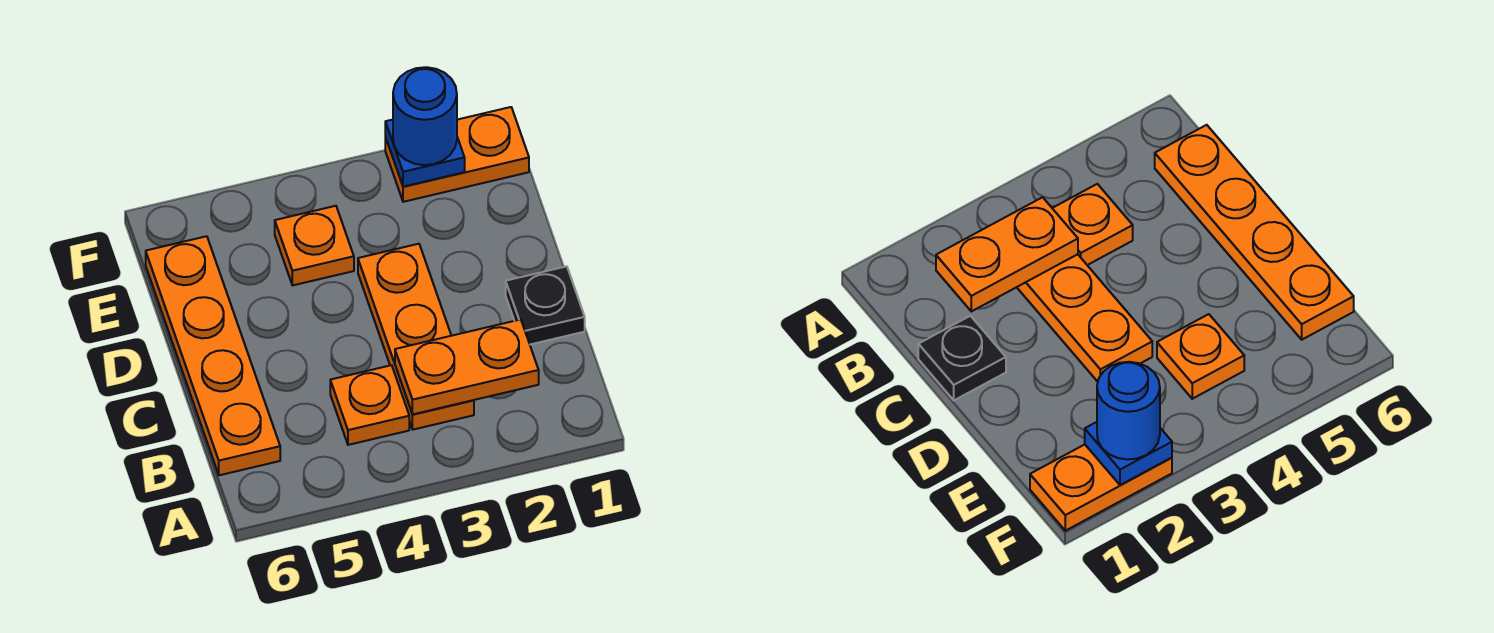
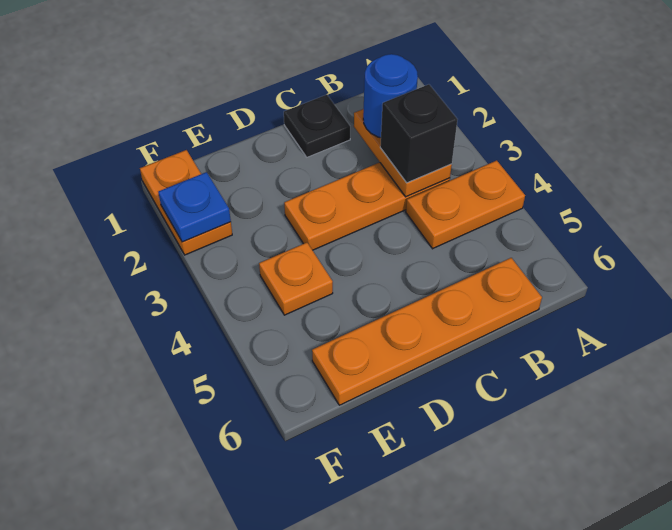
none -> black brick B3 level 3
orange plate B4 level 1 -> orange plate A4:B4 level 1
blue round brick F2 level 3 -> blue round brick B2 level 3

